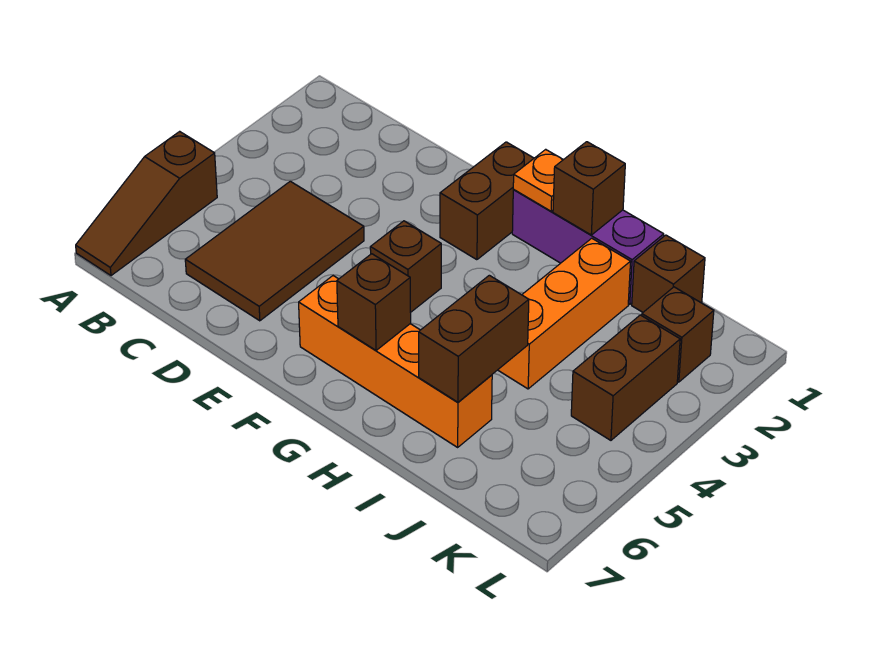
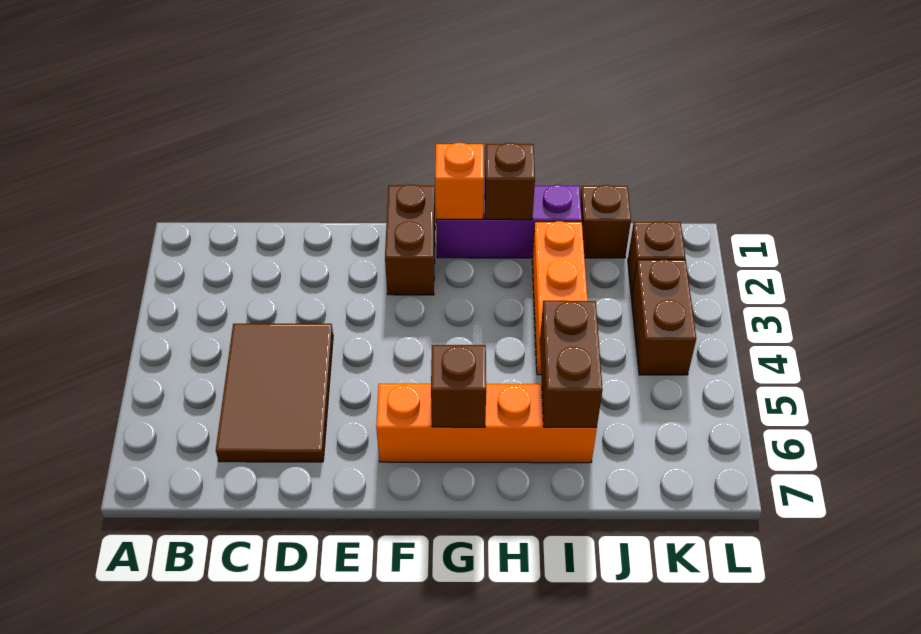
brown slope A5:A7 level 1 top 5 -> none
brown brick F4 level 1 -> none
orange plate G1 level 2 -> orange brick G1 level 2

